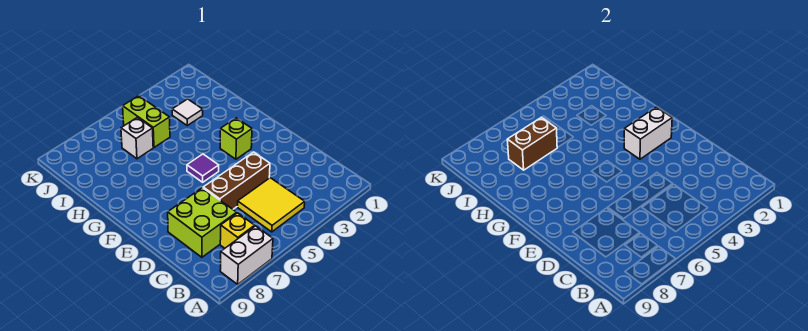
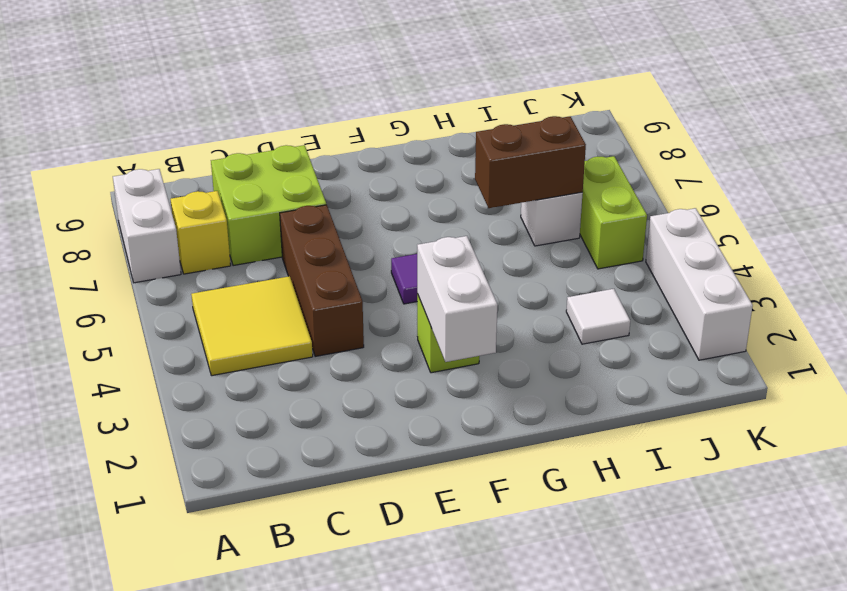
lime brick I5:J5 level 1 -> lime brick J5:J6 level 1
brown brick I6:I7 level 2 -> brown brick H6:I6 level 2
none -> white brick K2:K4 level 1

